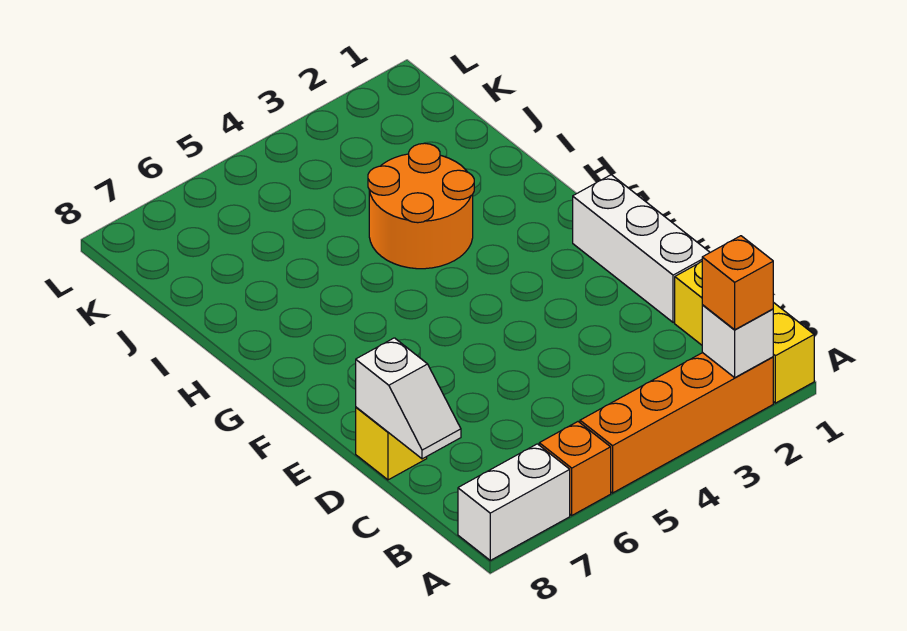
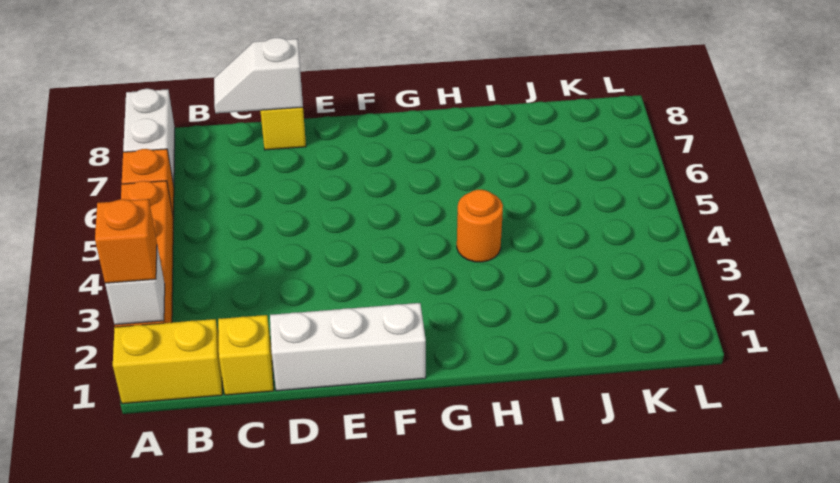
orange round brick H3:I4 level 1 -> orange round brick H4 level 1

